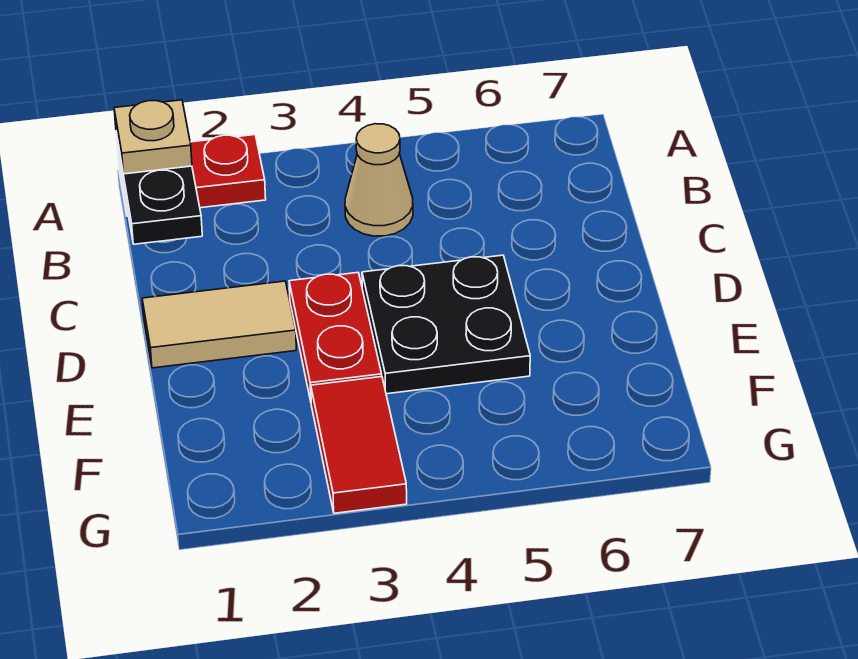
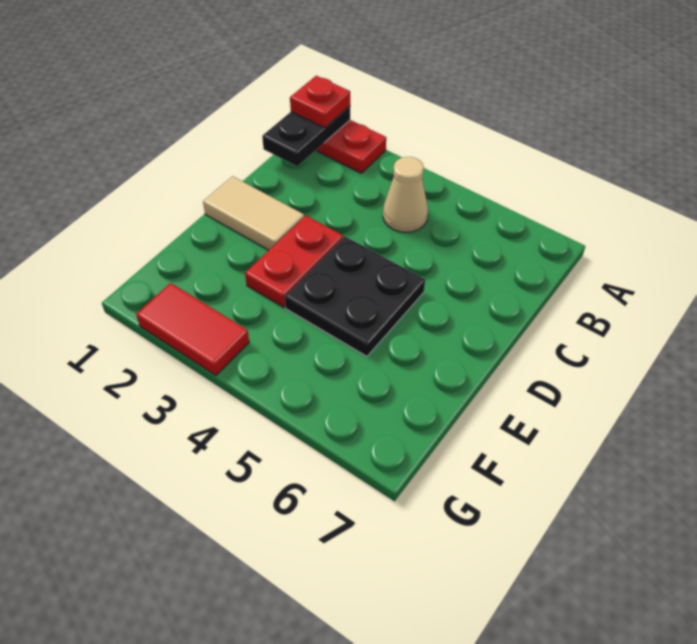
tan plate A1 level 3 -> red plate A1 level 3
red tile F3:G3 level 1 -> red tile G2:G3 level 1

